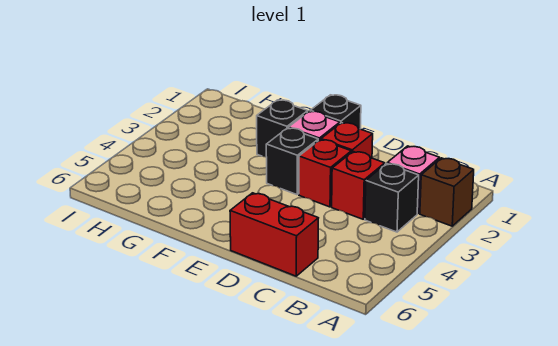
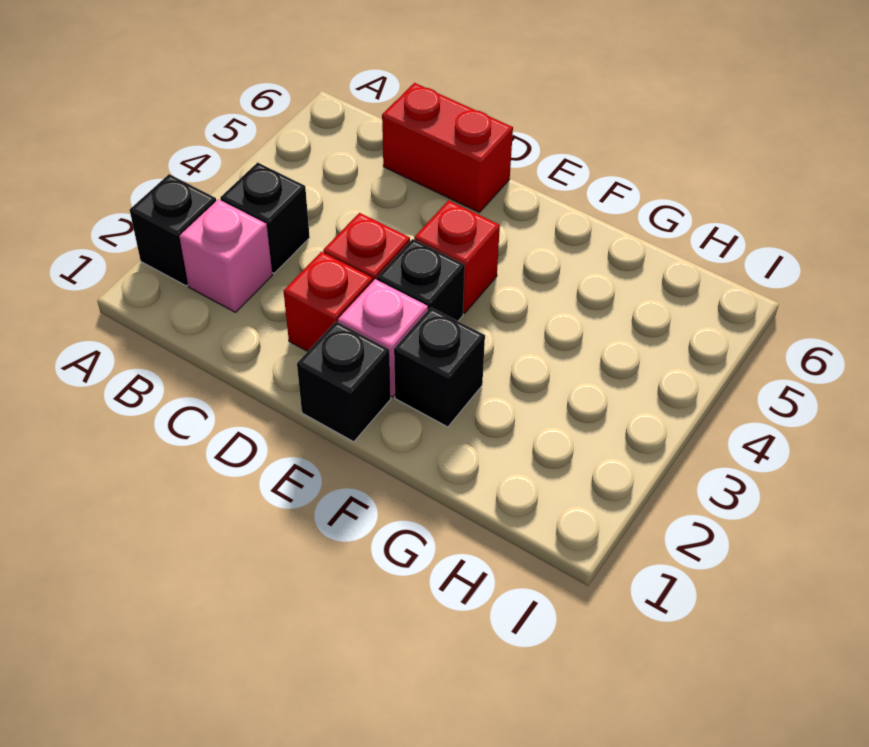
brown brick A2 level 1 -> black brick A2 level 1
red brick C3 level 1 -> red brick E4 level 1

